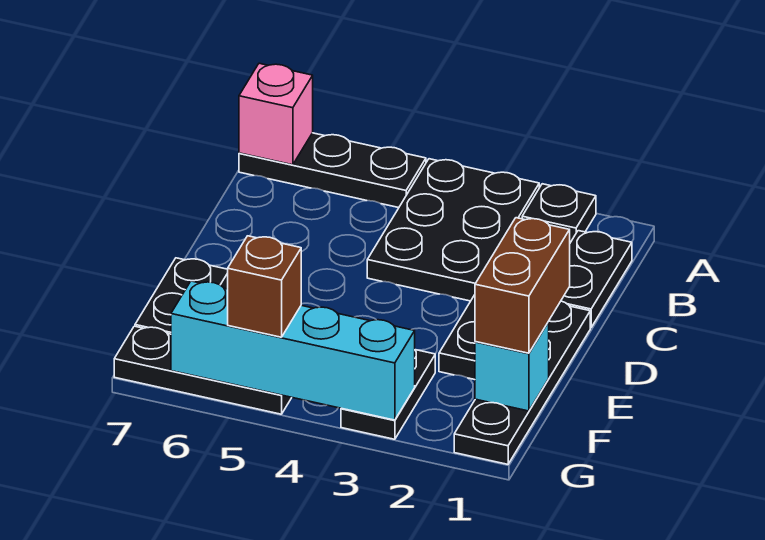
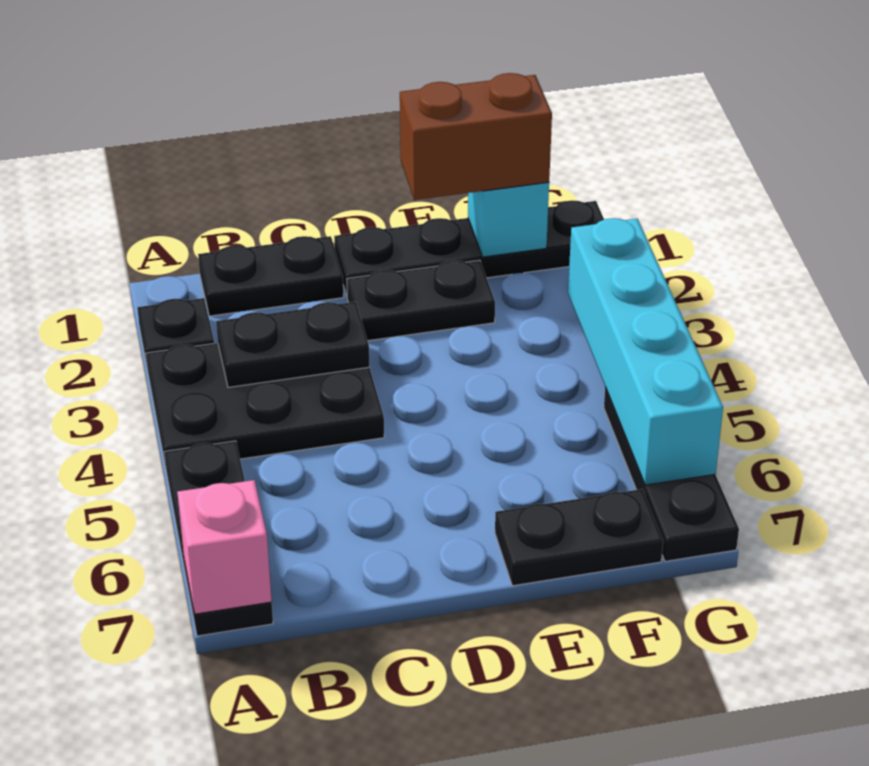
black plate F3:G3 level 1 -> black plate B3:C3 level 2
brown brick G5 level 3 -> none

